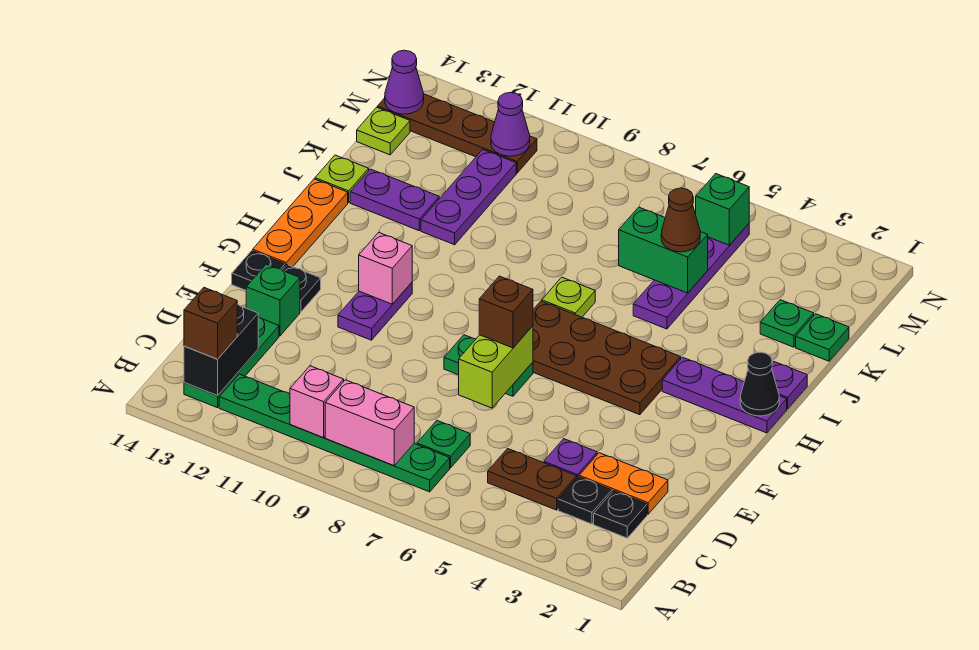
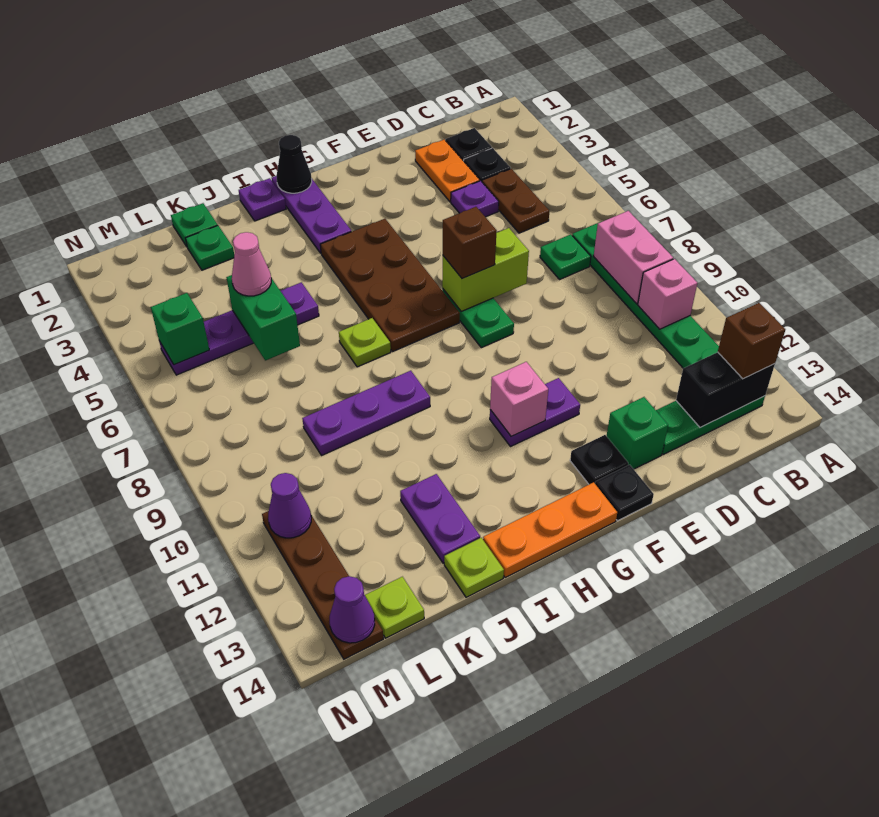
purple plate J11:L11 level 1 -> purple plate I9:K9 level 1
brown cone K5 level 3 -> pink cone K5 level 3

